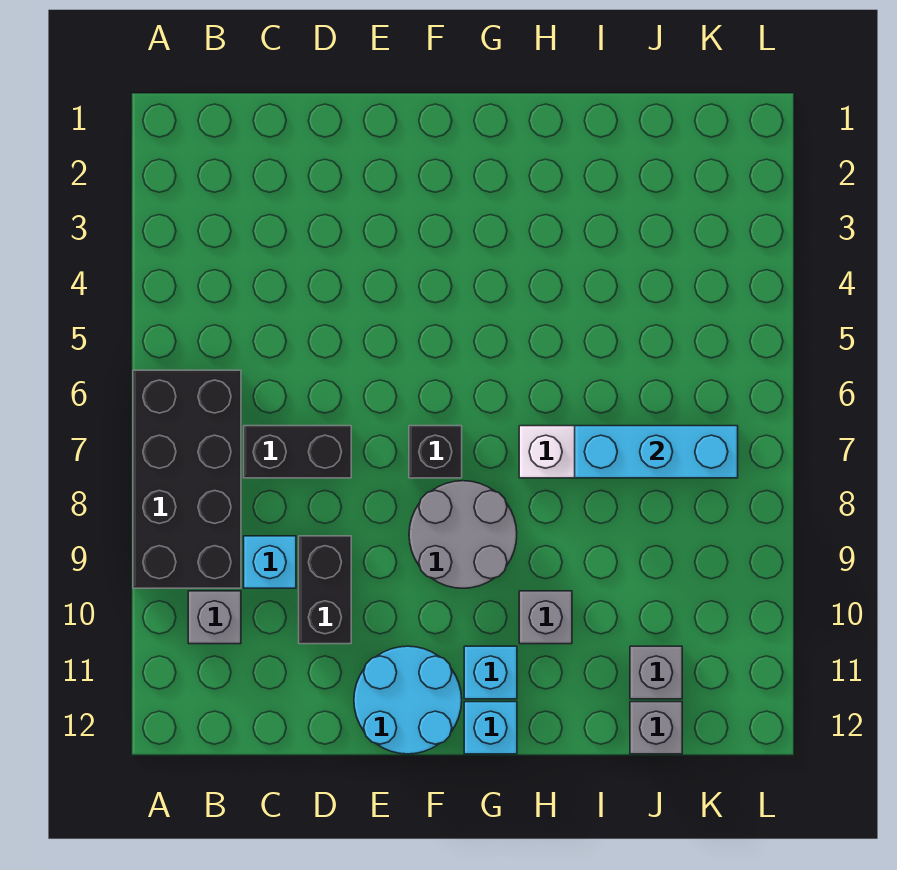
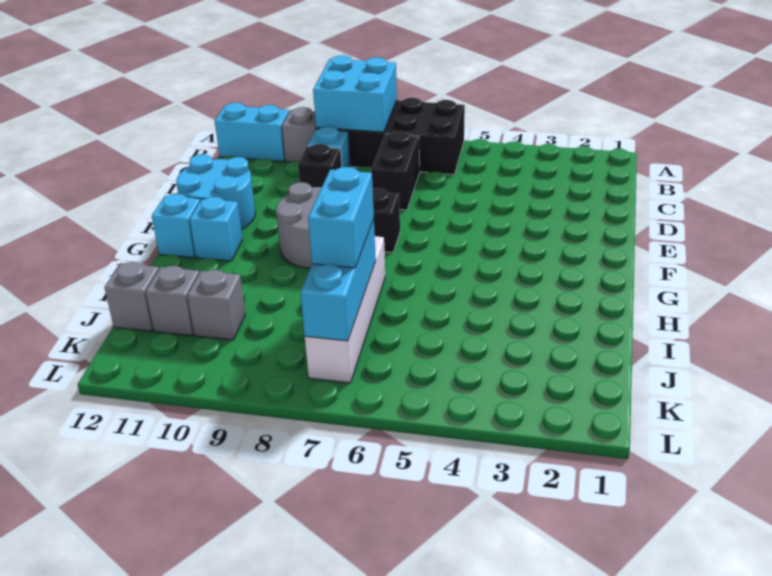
none -> cyan brick A8:B9 level 2
none -> cyan brick B11:B12 level 1
black brick D9:D10 level 1 -> black brick D9 level 1
grey brick H10 level 1 -> grey brick J10 level 1
none -> cyan brick I7:J7 level 3

